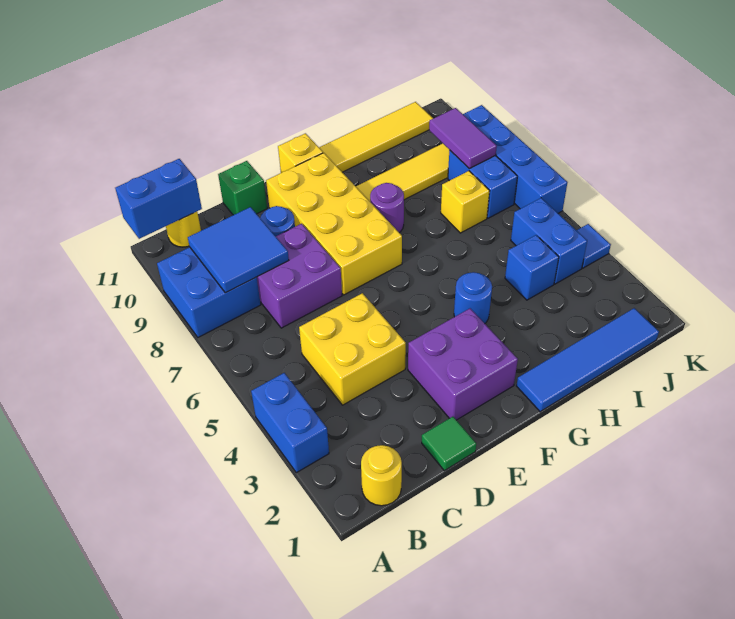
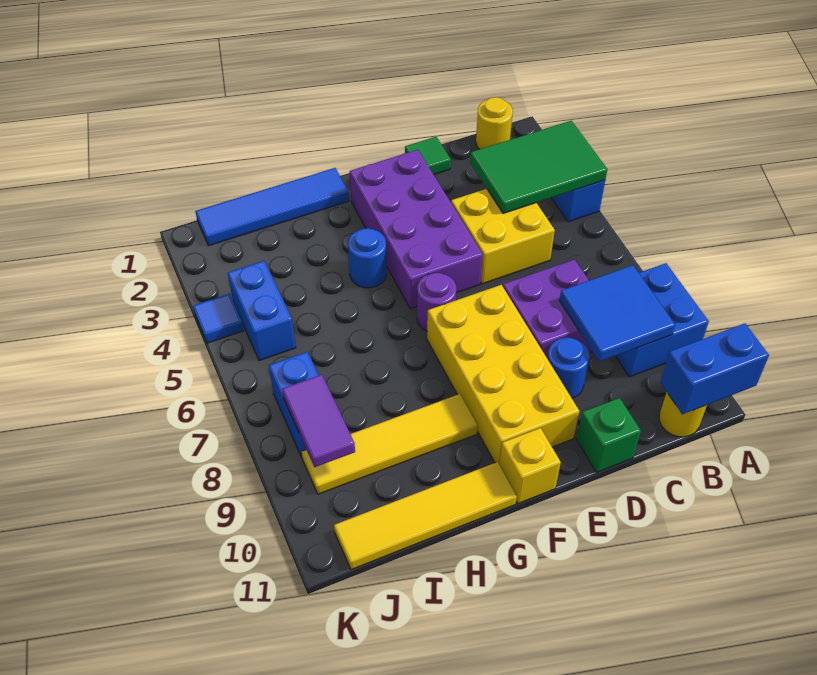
none -> green tile A3:C4 level 2
purple brick E2:F3 level 1 -> purple brick E2:F5 level 1
purple round brick G8 level 1 -> purple round brick F6 level 1
blue brick I4 level 1 -> none
yellow brick I7 level 1 -> none
blue brick K6:K9 level 1 -> none

